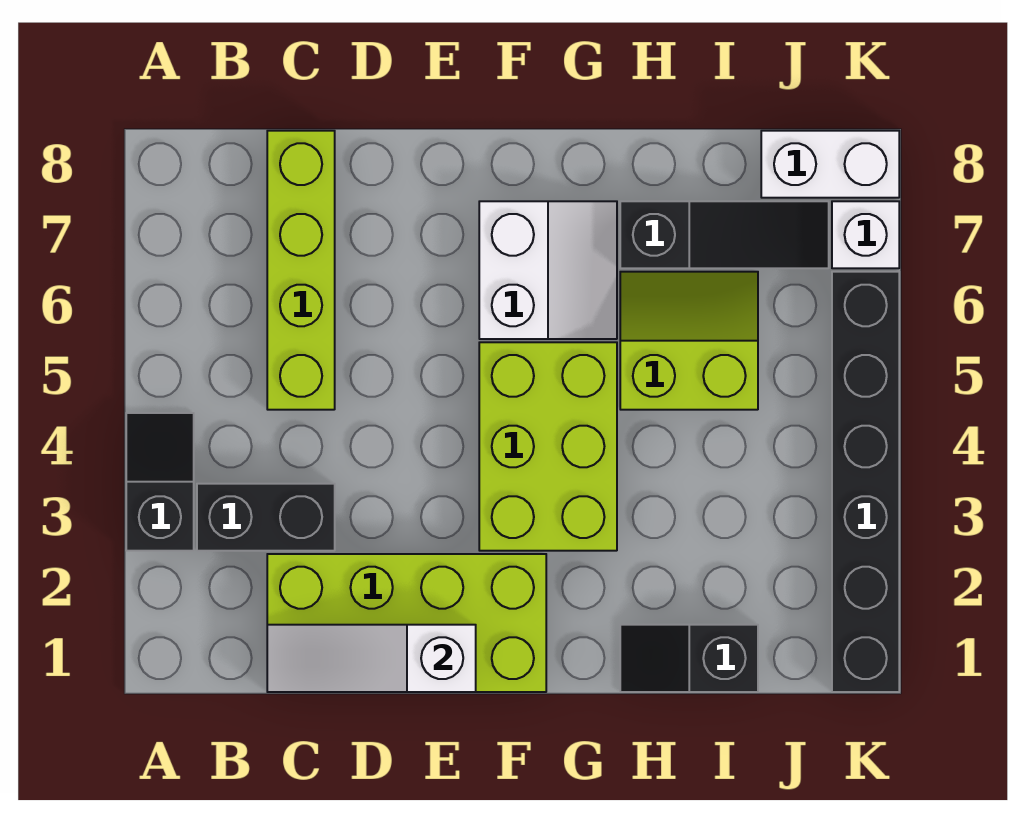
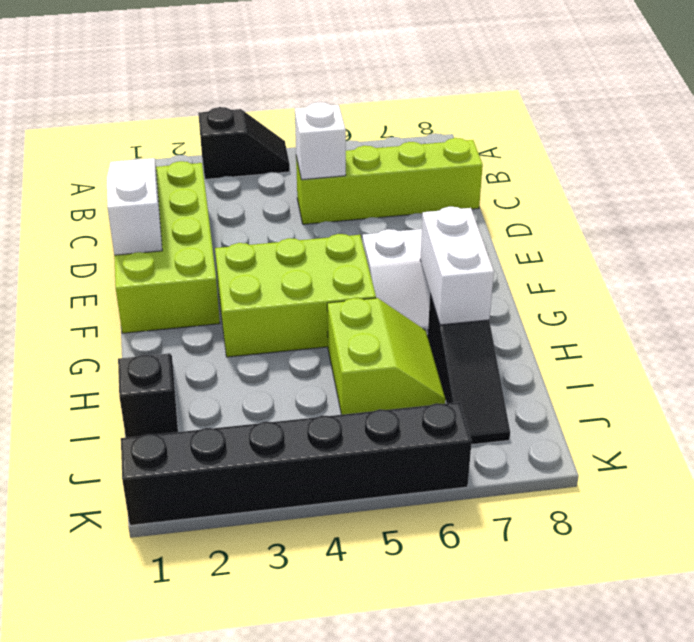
black brick B3:C3 level 1 -> none
white brick J8:K8 level 1 -> white brick G7:H7 level 2
white brick K7 level 1 -> white brick C5 level 2

